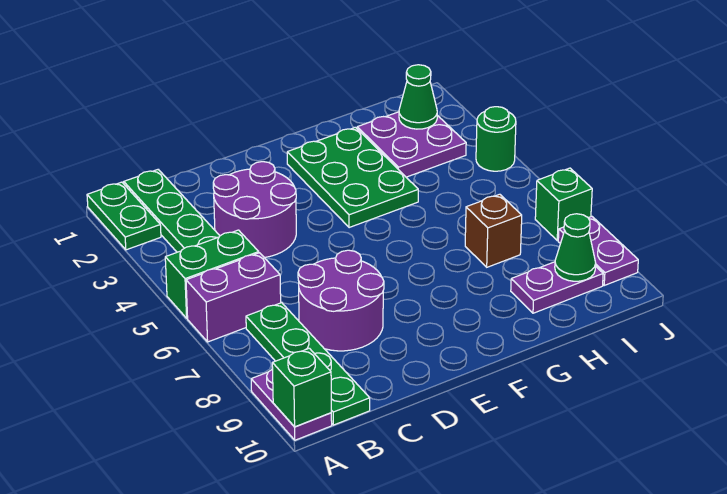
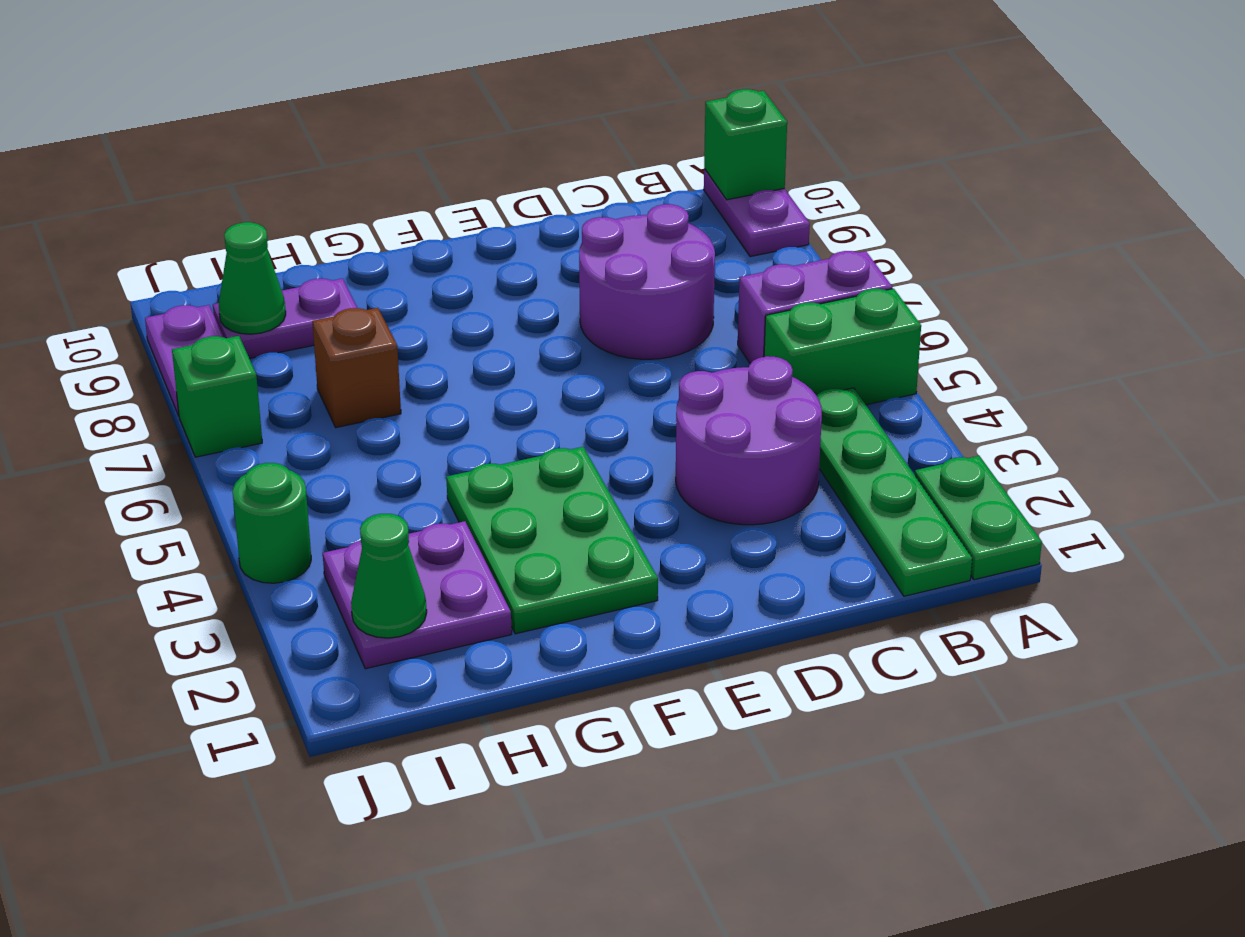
green plate B7:B10 level 1 -> none

